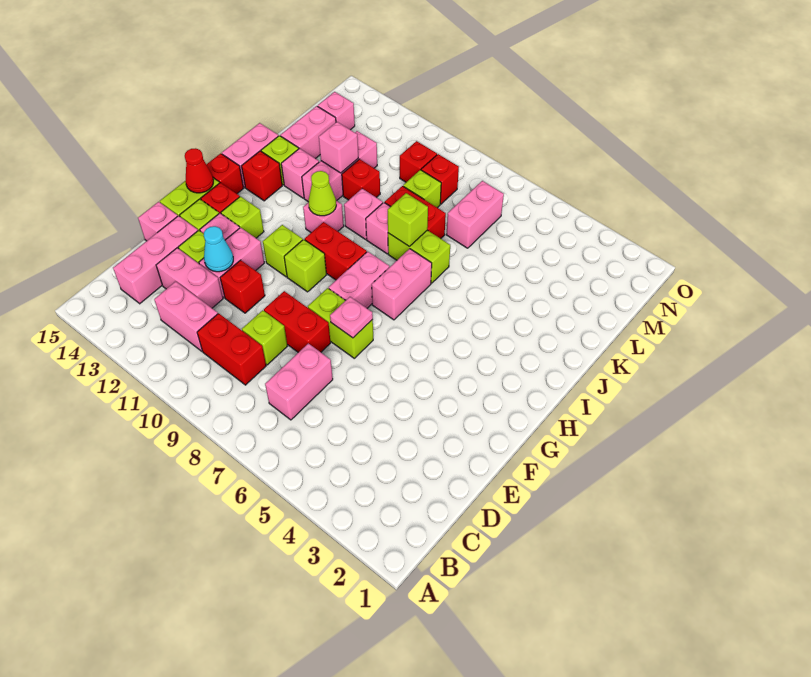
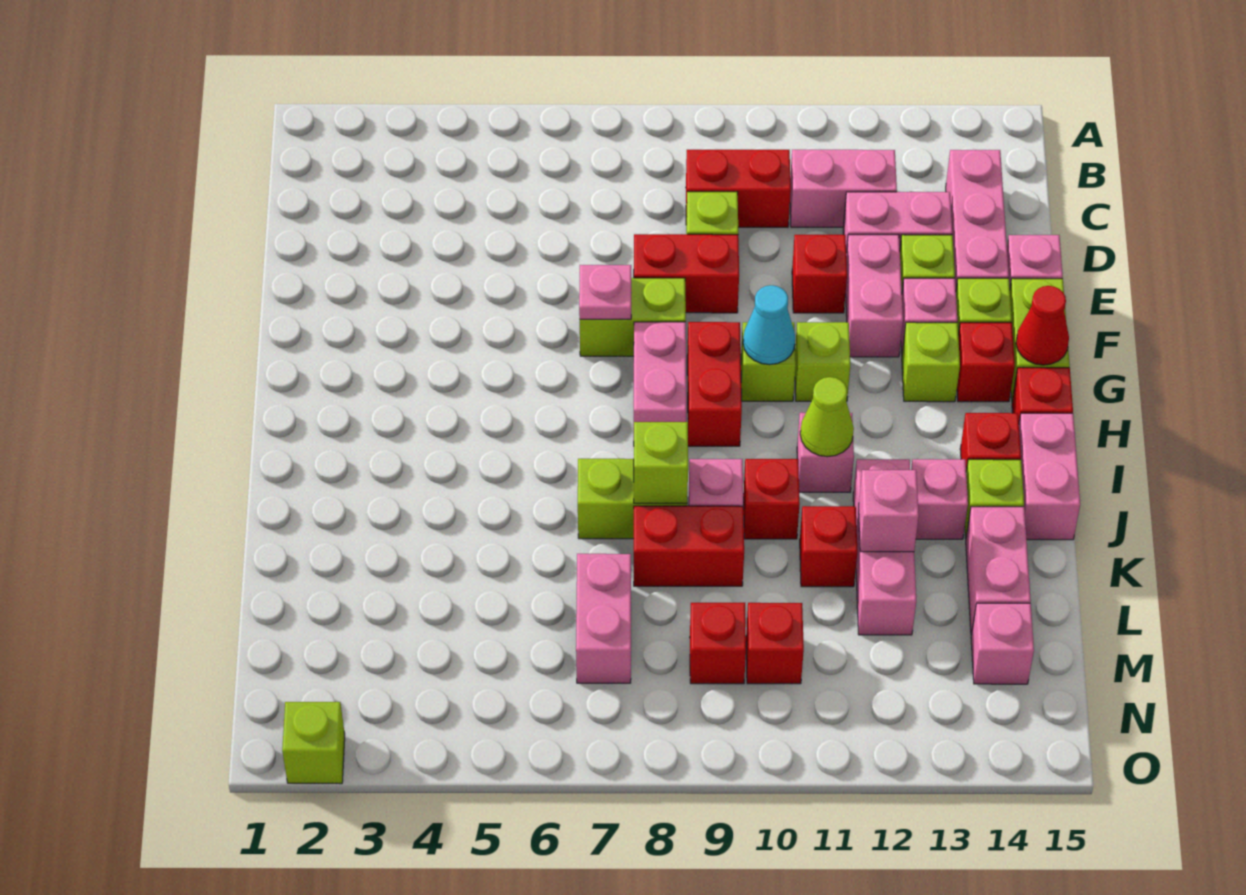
pink brick C7:D7 level 1 -> none
cyan cone E12 level 2 -> cyan cone G10 level 2
pink brick H7:I7 level 1 -> none
red brick H9:H10 level 1 -> red brick G9:H9 level 1
pink brick J10 level 1 -> red brick J10 level 1
lime brick L9 level 1 -> lime brick O2 level 1

